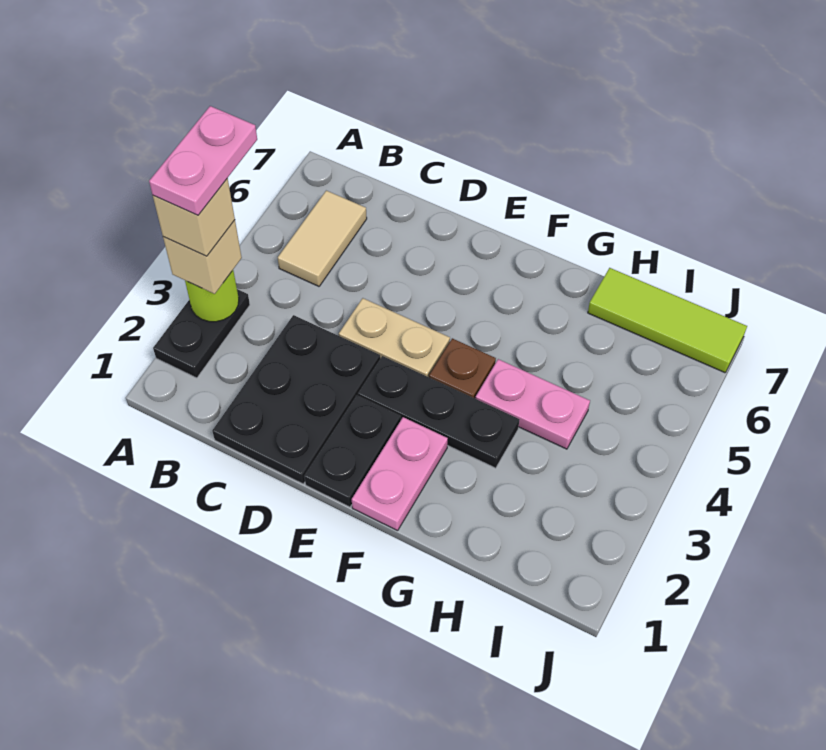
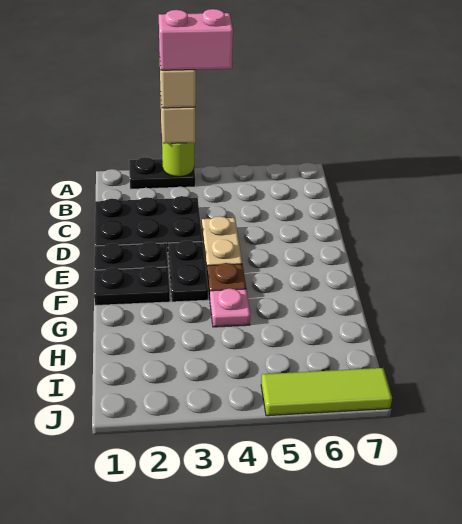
pink plate A3:A4 level 5 -> pink brick A3:A4 level 5
tan tile B5:B6 level 1 -> none
black plate E3:G3 level 1 -> black plate E3:F3 level 1
pink plate F1:F2 level 1 -> black plate F1:F2 level 1
pink plate G4:H4 level 1 -> pink plate G4 level 1
lime tile H7:J7 level 1 -> lime tile J5:J7 level 1

